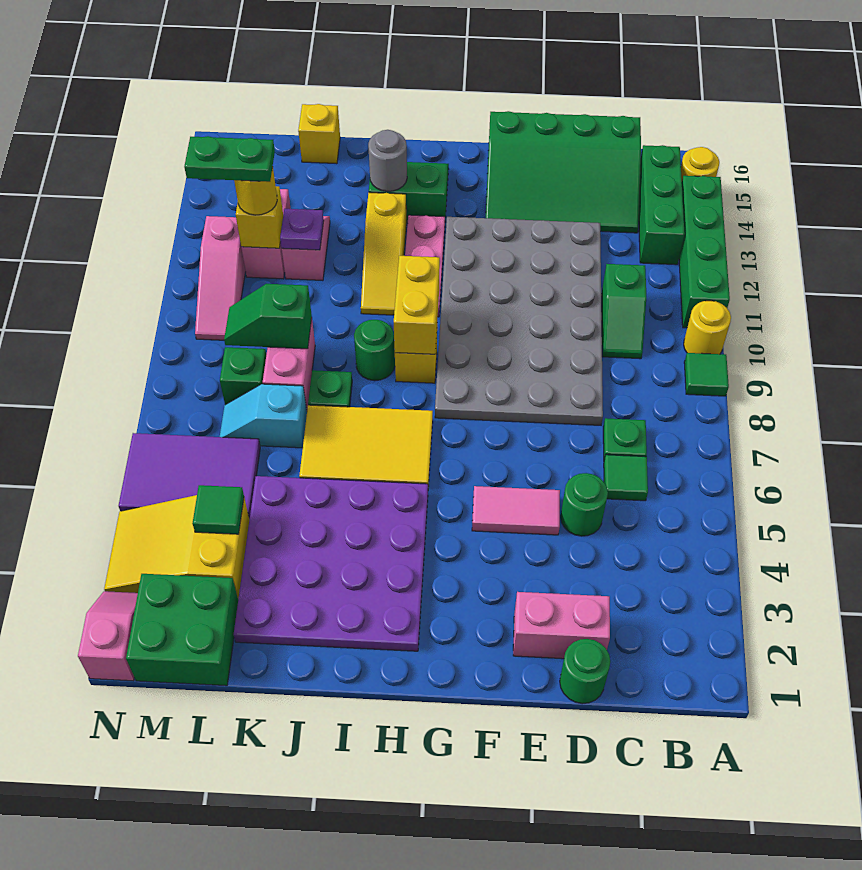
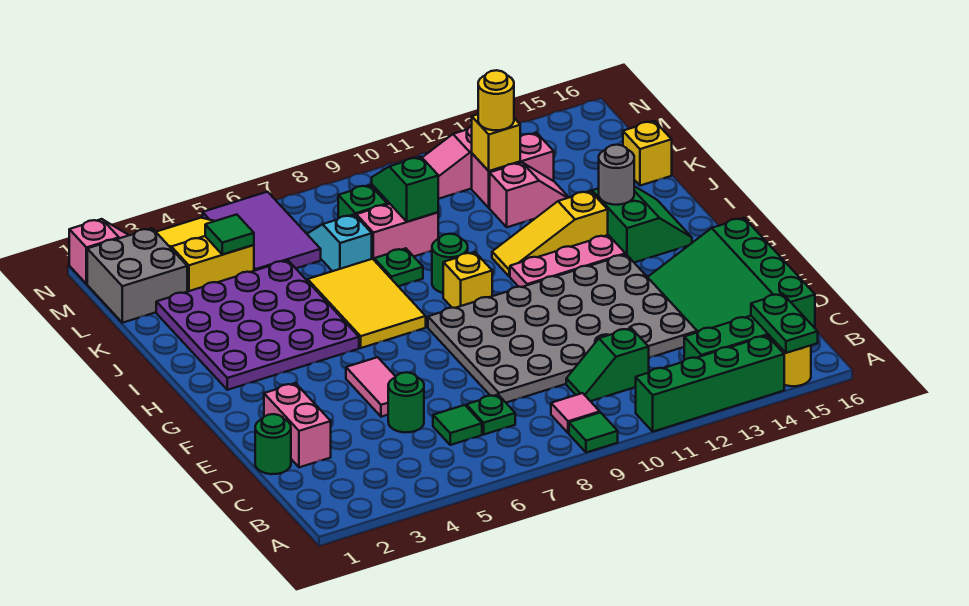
yellow round brick A10 level 1 -> none
none -> pink tile B9 level 1
yellow brick H9:H10 level 2 -> none
purple plate K12 level 2 -> none
green brick L1:M2 level 1 -> grey brick L1:M2 level 1
green plate L12:M12 level 4 -> green plate A15:B15 level 2

